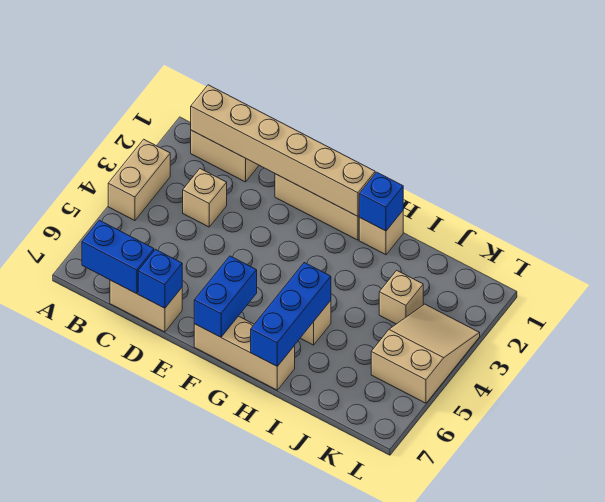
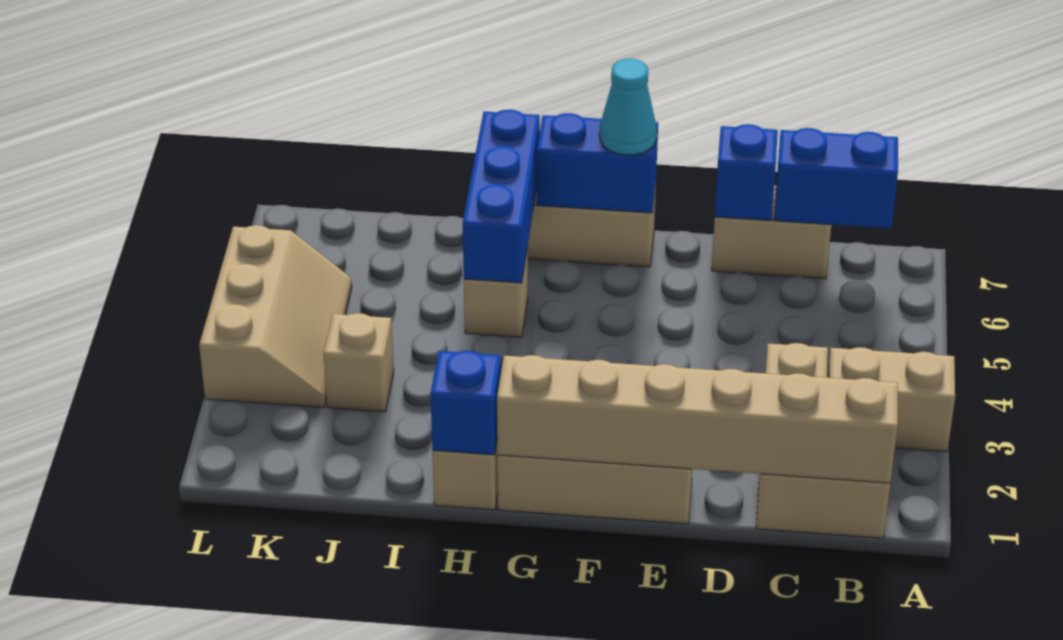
tan brick A3:A4 level 1 -> tan brick A3:B3 level 1
blue brick F6:F7 level 2 -> blue brick F7:G7 level 2
none -> cyan cone F7 level 3
tan slope K3:L5 level 1 top 5 -> tan slope K3:L5 level 1 top L

